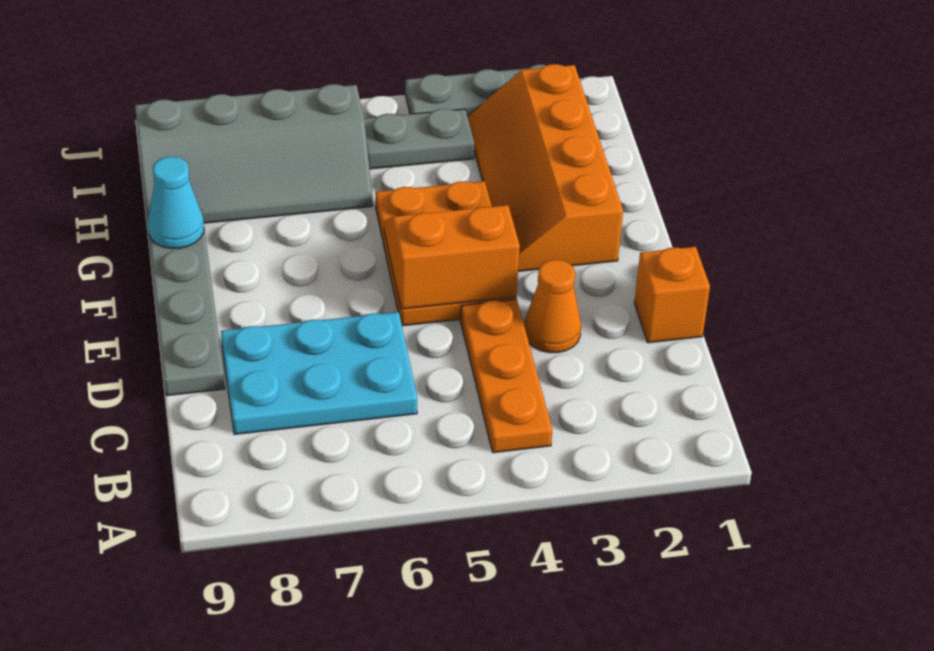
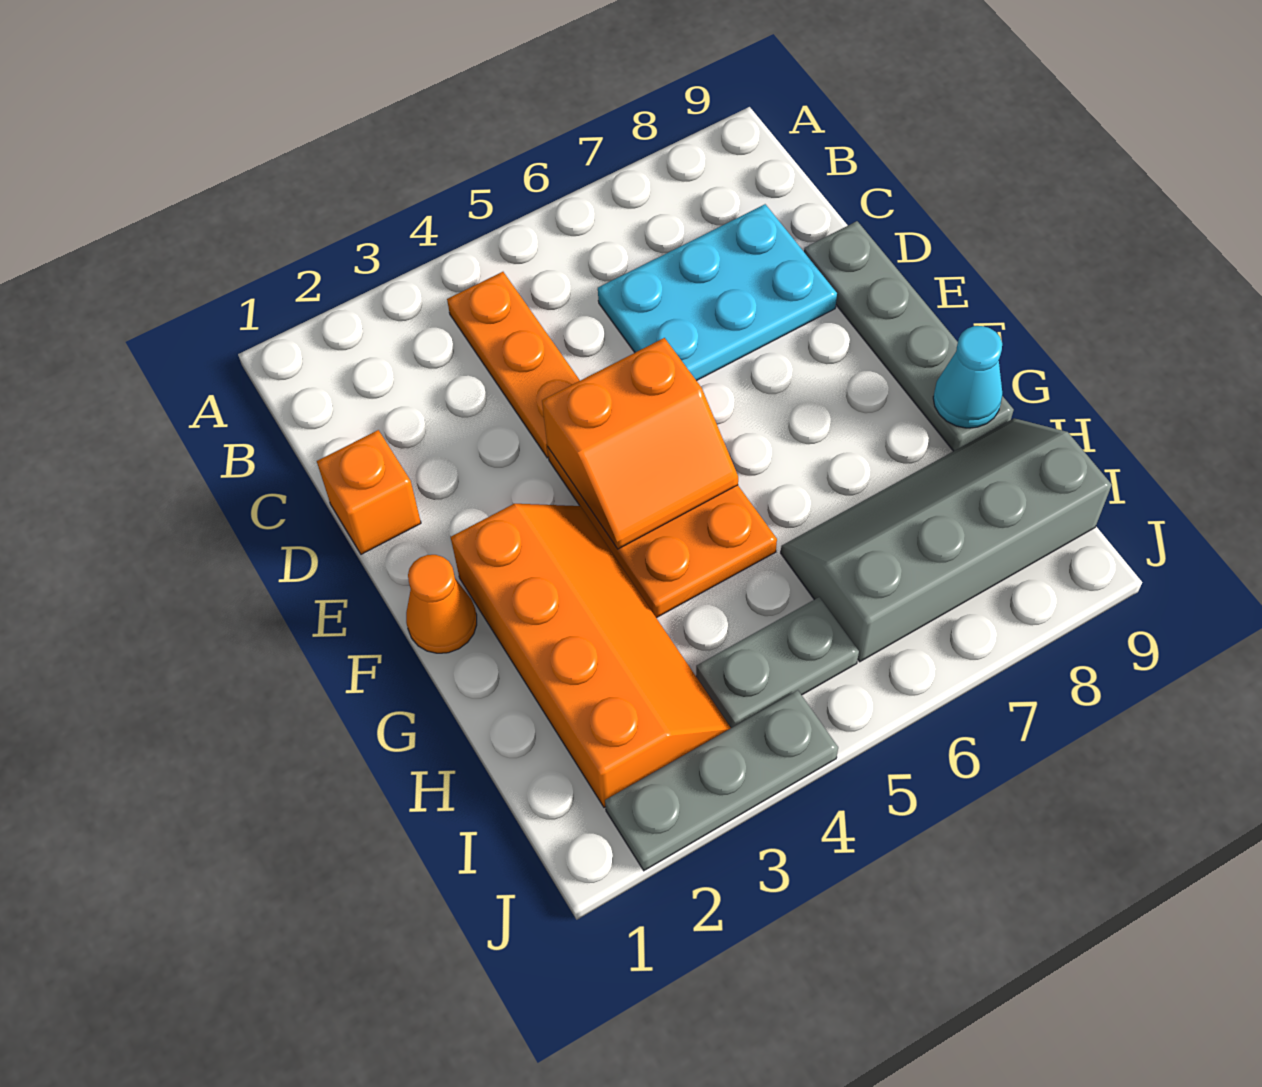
orange cone D3 level 1 -> orange cone F1 level 1

